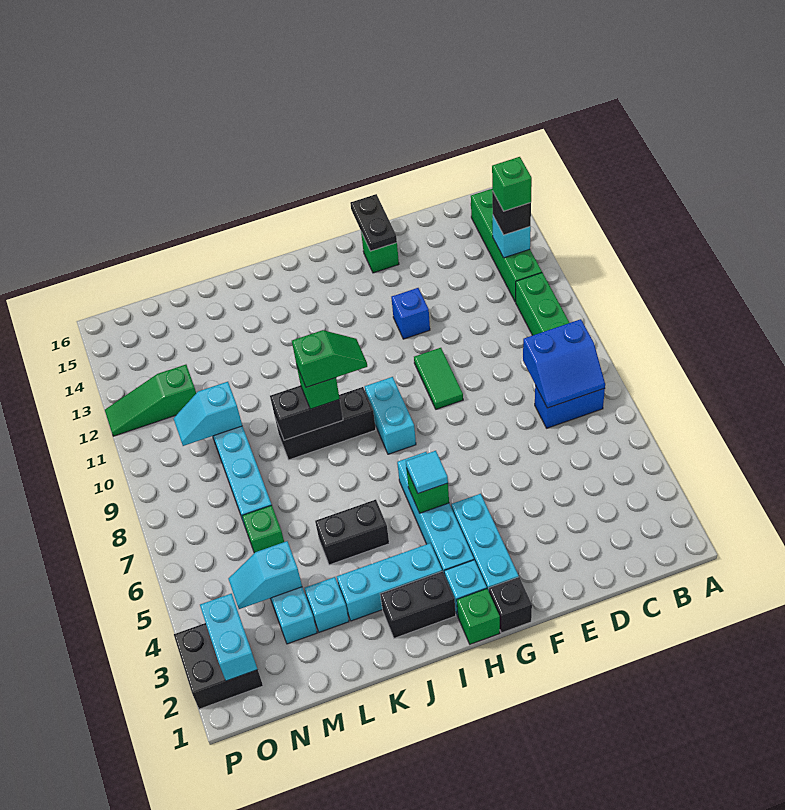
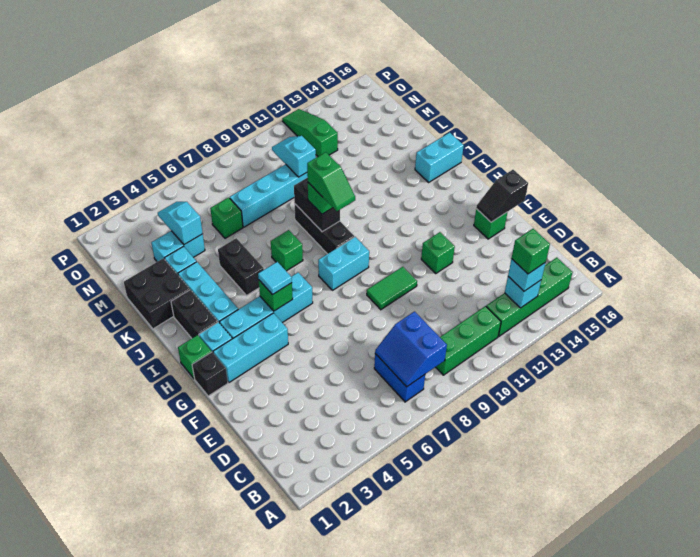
black brick B13 level 3 -> cyan brick B13 level 3
blue brick F12 level 1 -> green brick F12 level 1
black plate F15:F16 level 2 -> black slope F15:F16 level 2 top 16
none -> green brick J7 level 1
black brick O2:P3 level 1 -> black brick K1:L2 level 1
cyan brick O2:O3 level 2 -> cyan brick J15:J16 level 1

